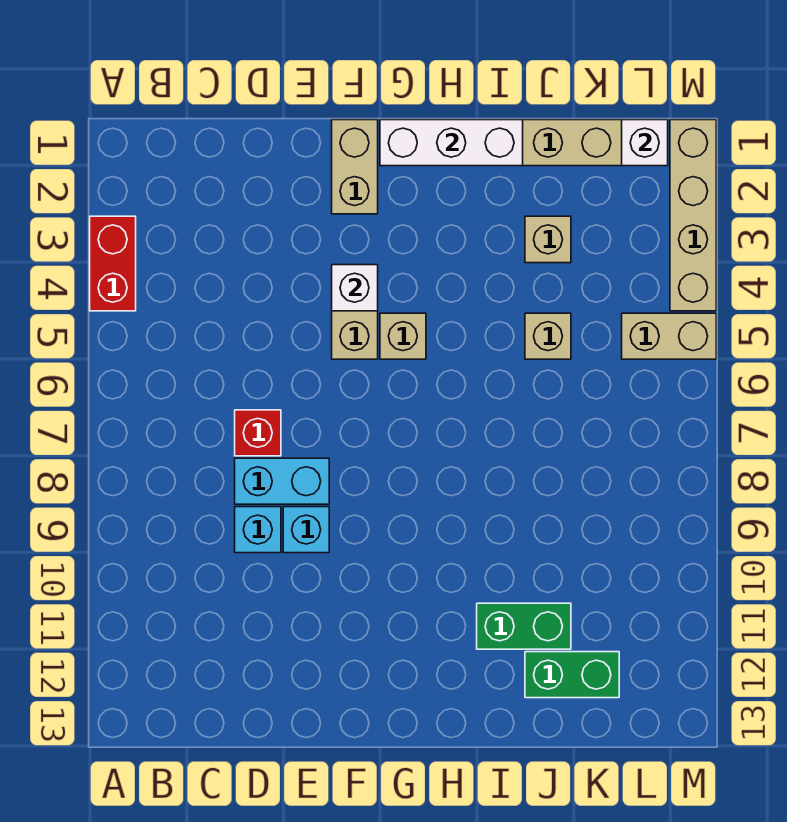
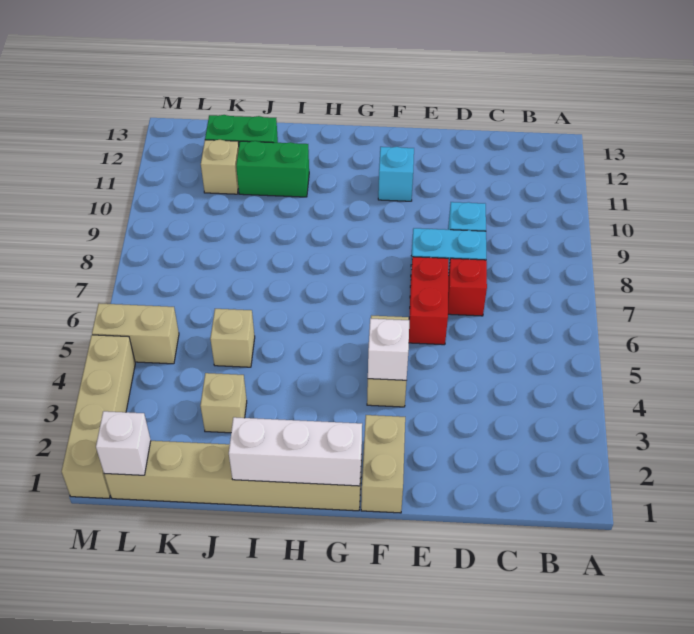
red brick A3:A4 level 1 -> red brick E6:E7 level 1
cyan brick E9 level 1 -> cyan brick F11 level 1
tan brick G5 level 1 -> tan brick K11 level 1

